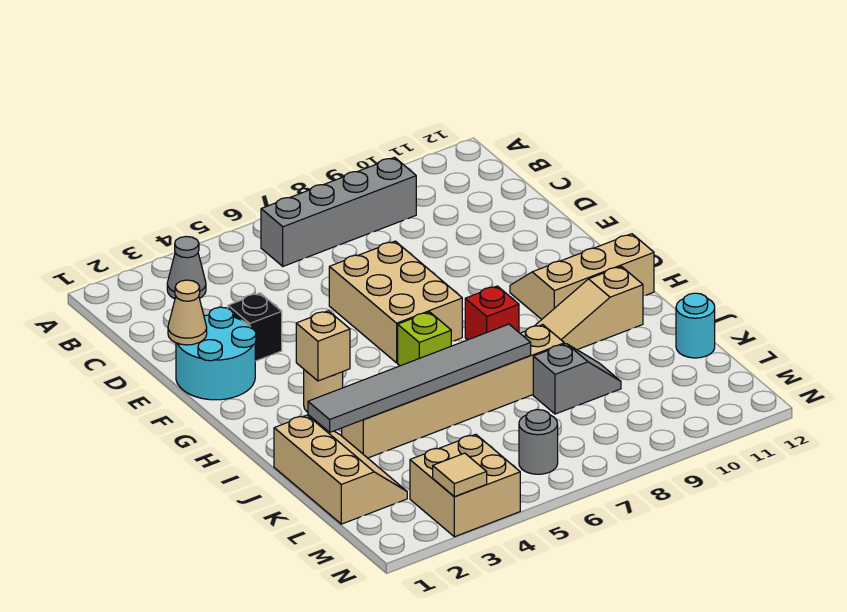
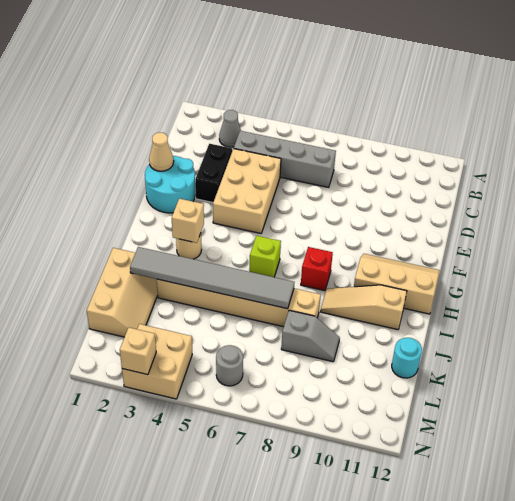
grey brick B6:B9 level 1 -> grey brick C4:C7 level 1
black brick E3 level 1 -> black brick D3:E3 level 1
tan brick E6:G7 level 1 -> tan brick D4:F5 level 1
tan tile N3 level 2 -> tan brick N3 level 2

